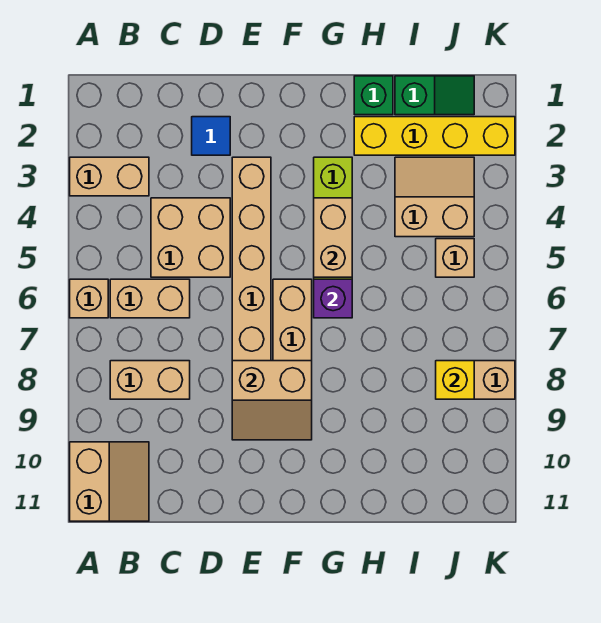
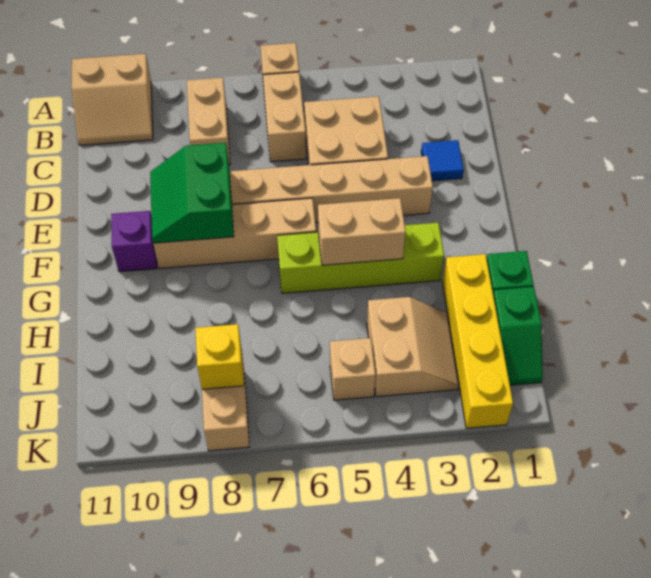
tan brick A3:B3 level 1 -> none
tan slope E8:F9 level 2 top 8 -> green slope E8:F9 level 2 top 8
purple brick G6 level 2 -> purple brick F10 level 1

